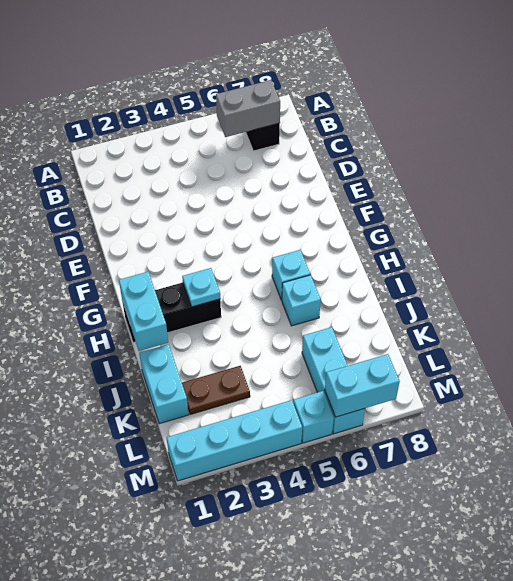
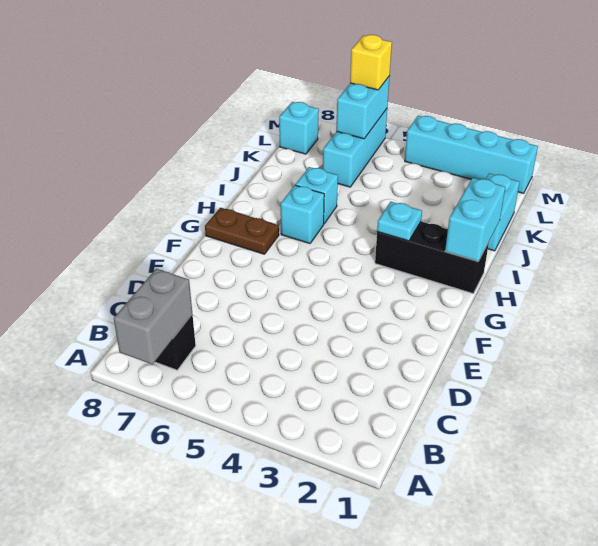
grey brick B6:B7 level 2 -> grey brick A7:B7 level 2
brown plate K2:K3 level 1 -> brown plate G7:G8 level 1
cyan brick M5 level 1 -> cyan brick L8 level 1
cyan brick M6:M7 level 2 -> cyan brick L6:M6 level 2
none -> yellow brick M6 level 3

